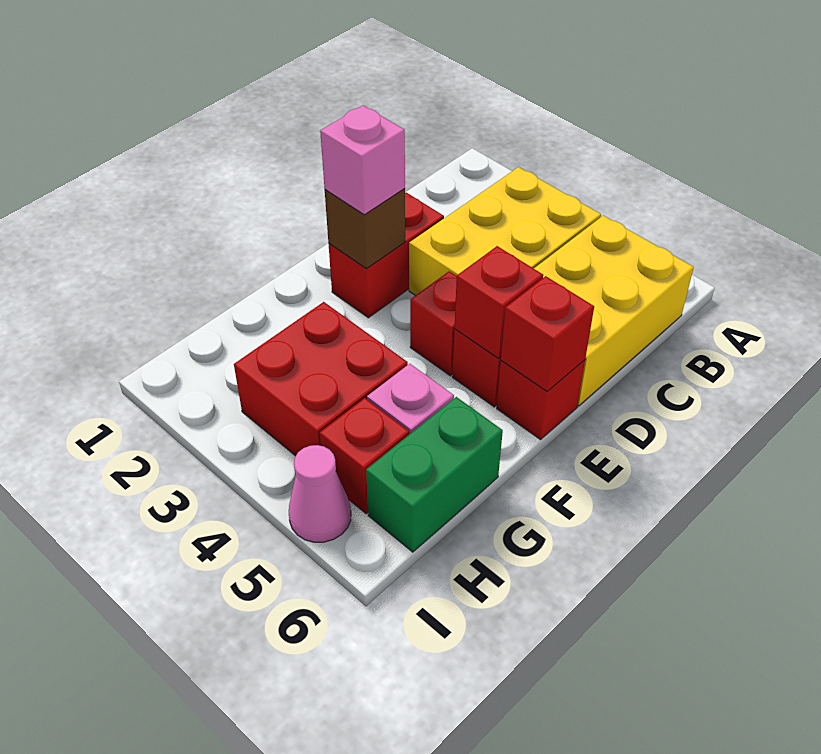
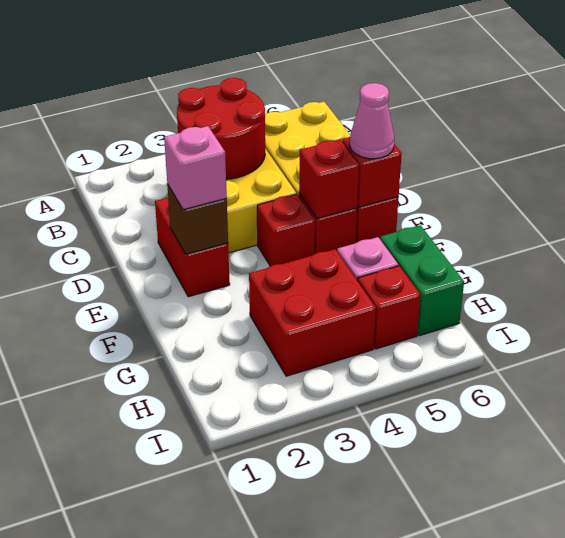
none -> red round brick B3:C4 level 2
pink cone I5 level 1 -> pink cone E6 level 3

